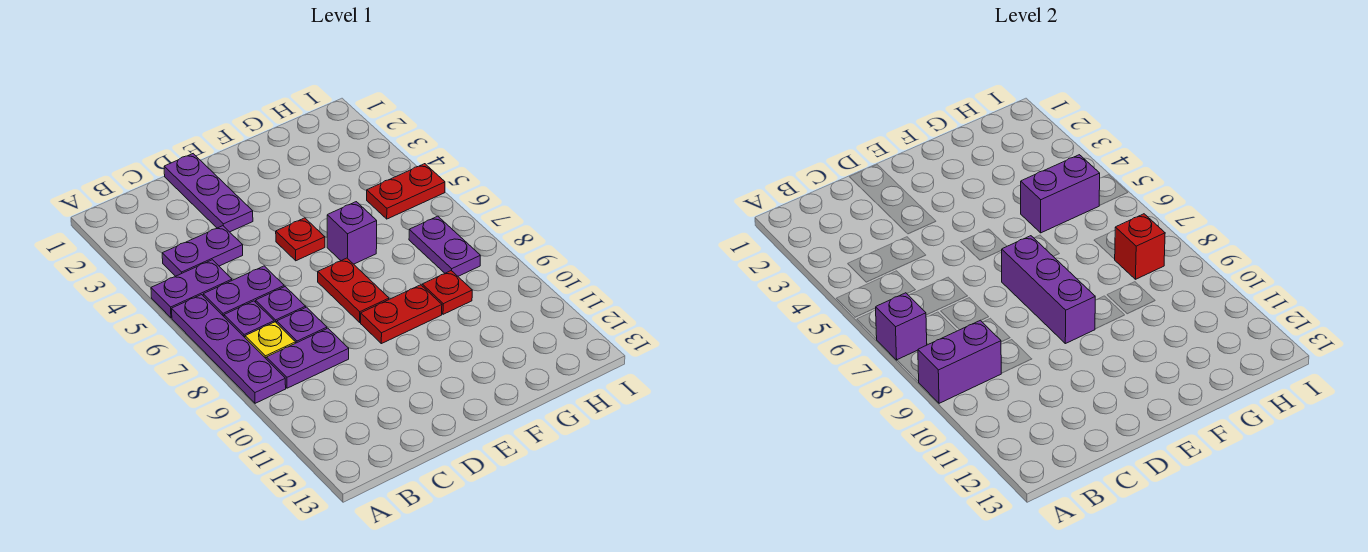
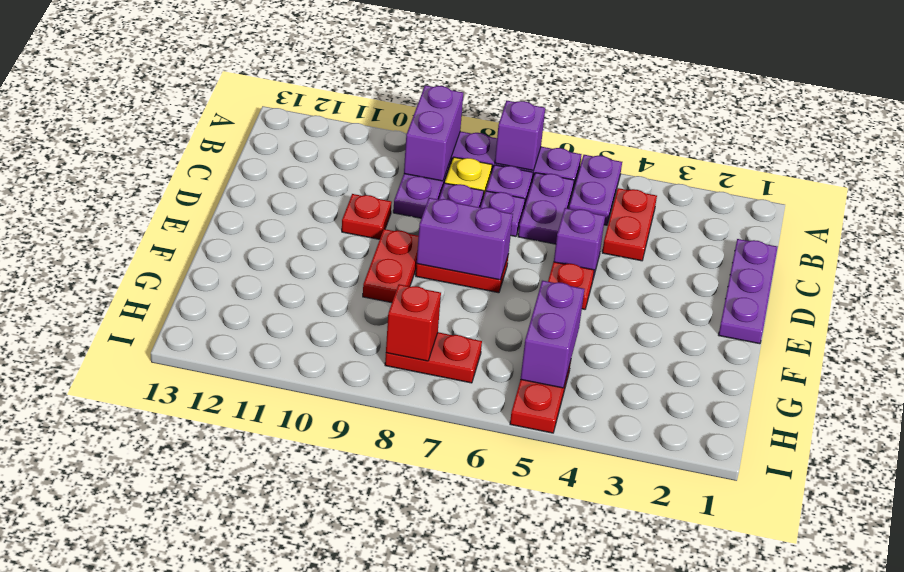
purple plate B4:C4 level 1 -> red plate B4:C4 level 1
purple plate D1:D3 level 1 -> purple plate C1:E1 level 1
purple brick E7:E9 level 2 -> purple brick E7:E8 level 2
purple brick F6 level 1 -> purple brick D5 level 1
red plate G9 level 1 -> red plate D10 level 1
purple plate H7:H8 level 1 -> red plate H7:H8 level 1

